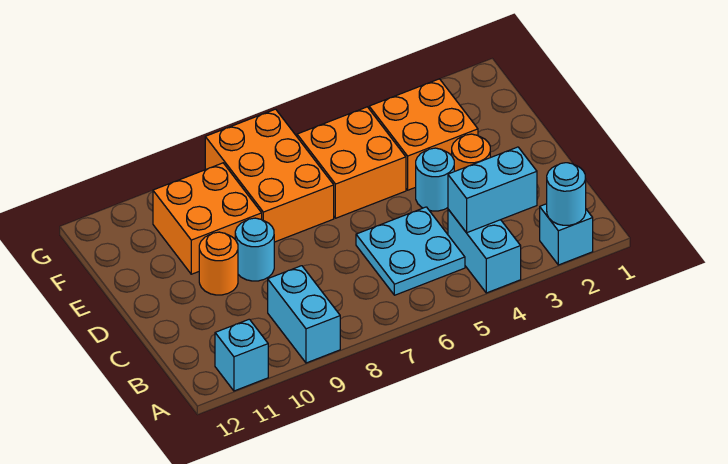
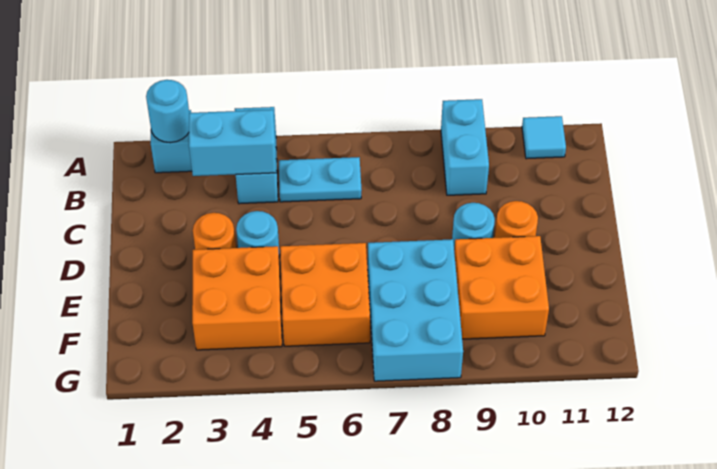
cyan brick A11 level 1 -> cyan tile A11 level 1
cyan plate B5:C6 level 1 -> cyan plate B5:B6 level 1
orange brick E7:G8 level 1 -> cyan brick E7:G8 level 1

